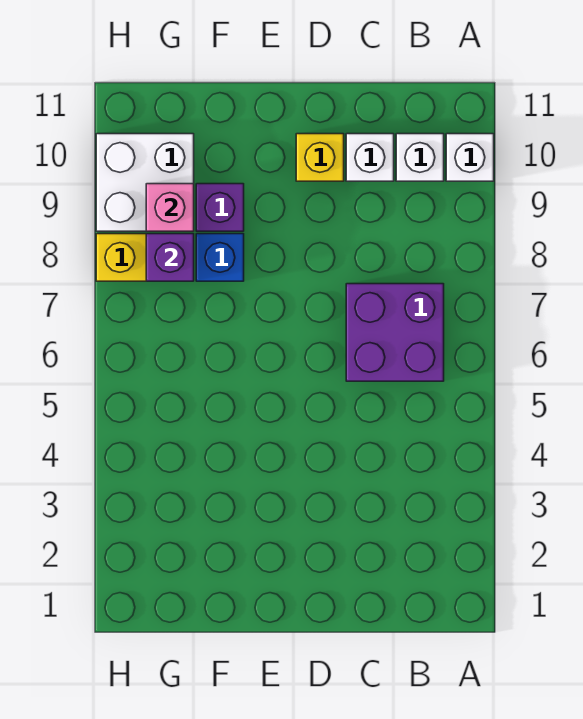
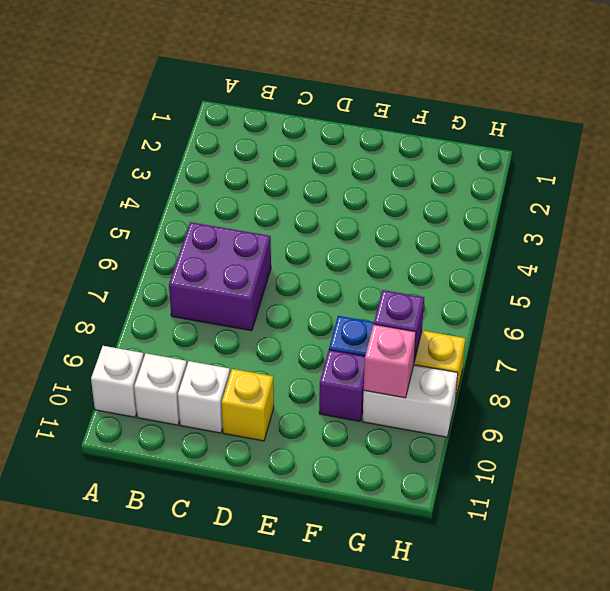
white brick G9:H10 level 1 -> white brick G9:H9 level 1

